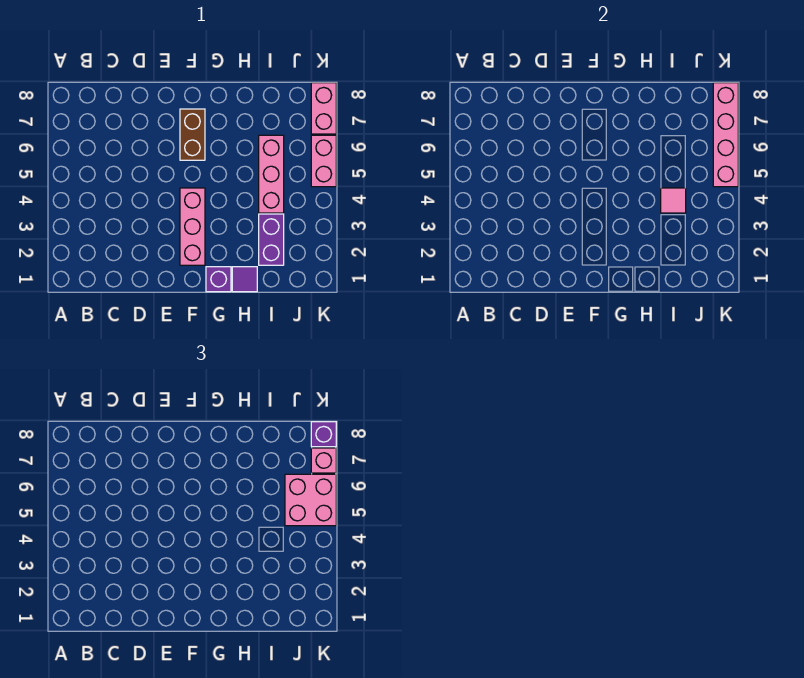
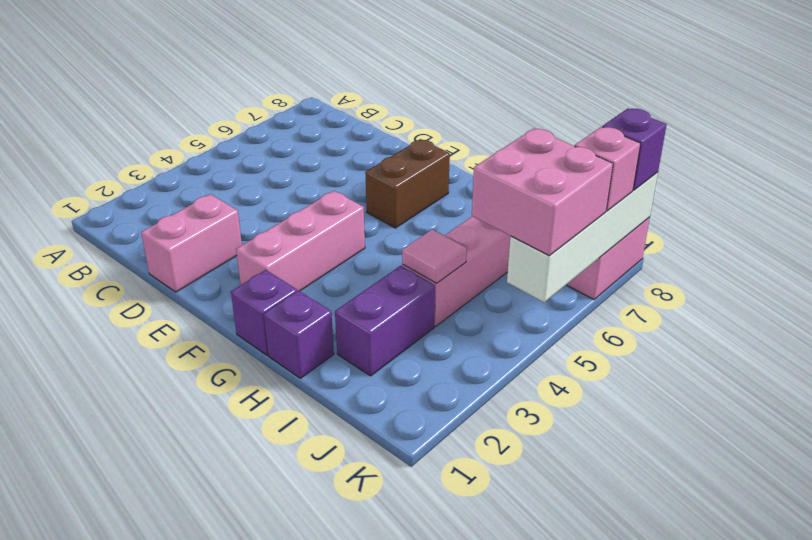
purple tile H1 level 1 -> purple brick H1 level 1
pink brick K5:K6 level 1 -> pink brick D1:D2 level 1
pink brick K5:K8 level 2 -> white brick K5:K8 level 2

